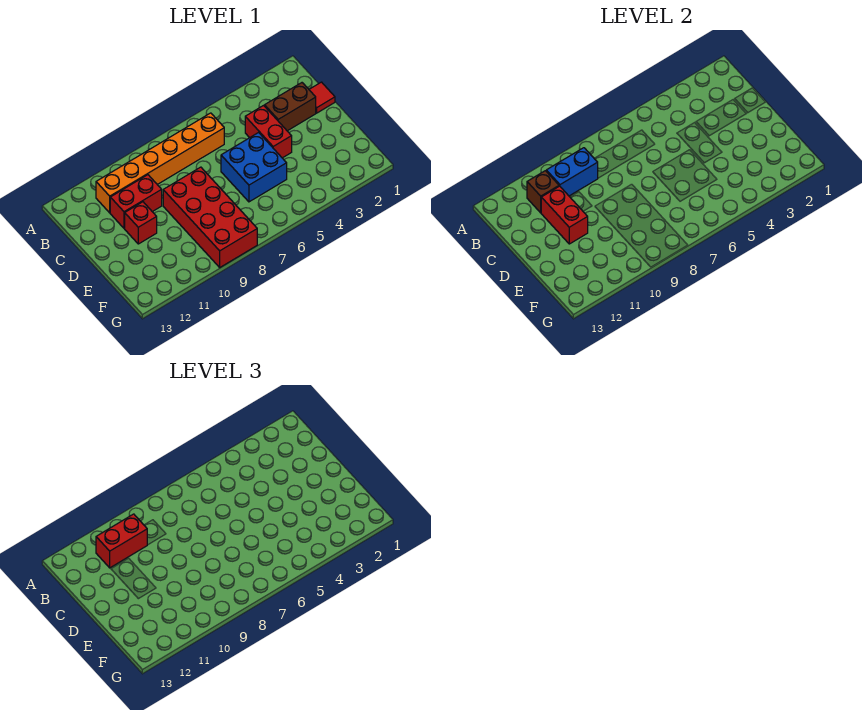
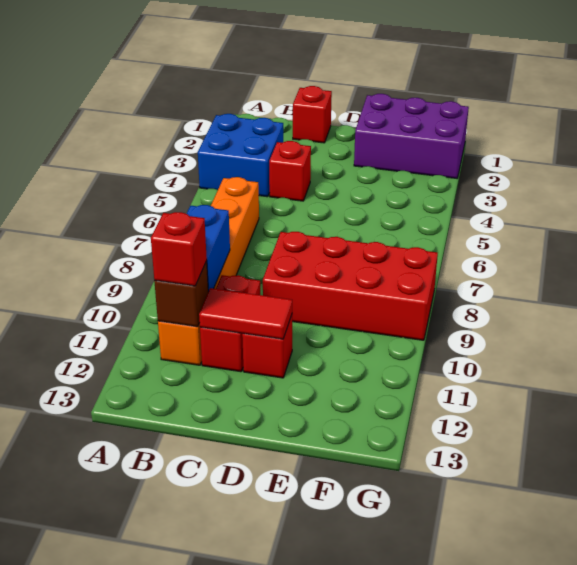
red brick B10:B11 level 3 -> red brick B11 level 3
red tile C1 level 1 -> red brick C1 level 1
brown brick C2:C3 level 1 -> none
red brick C4:D4 level 1 -> red brick C4 level 1
red brick C11:D11 level 2 -> red tile C11:D11 level 2
blue brick D5:E6 level 1 -> blue brick A3:B4 level 1
none -> purple brick E1:G2 level 1

